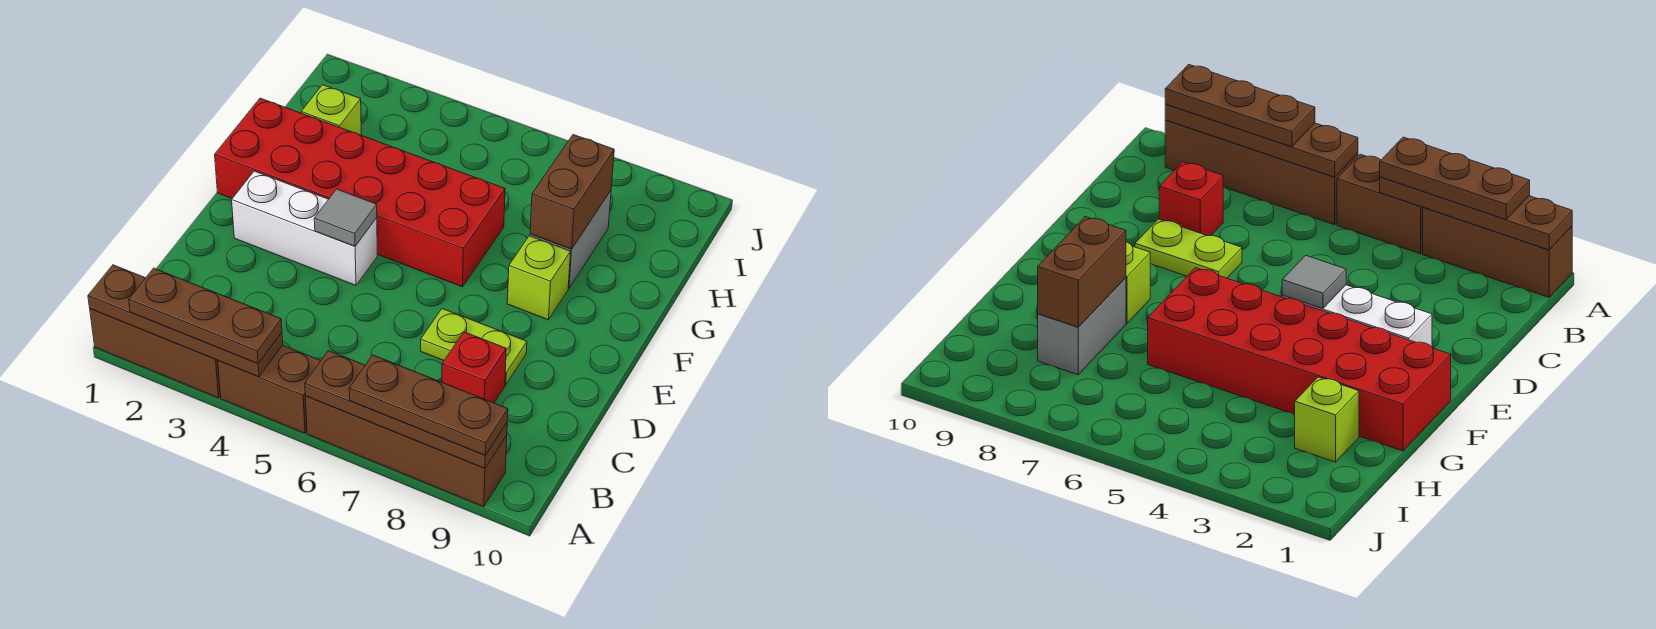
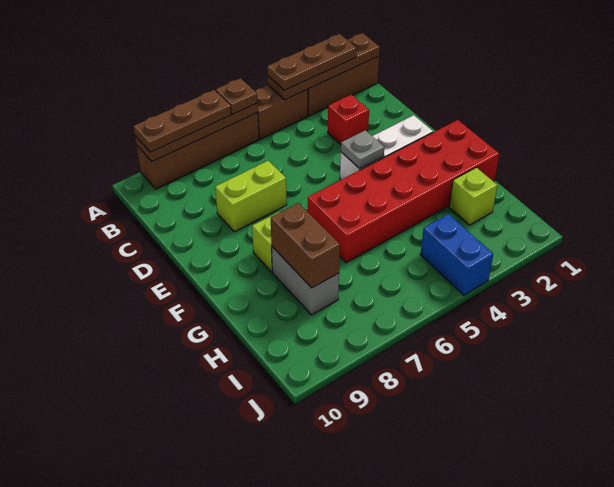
none -> brown plate A6 level 3
red brick C8 level 1 -> red brick C3 level 1
lime plate D7:D8 level 1 -> lime brick D7:D8 level 1
grey tile E4 level 2 -> grey plate E4 level 2
none -> blue brick I4:J4 level 1

